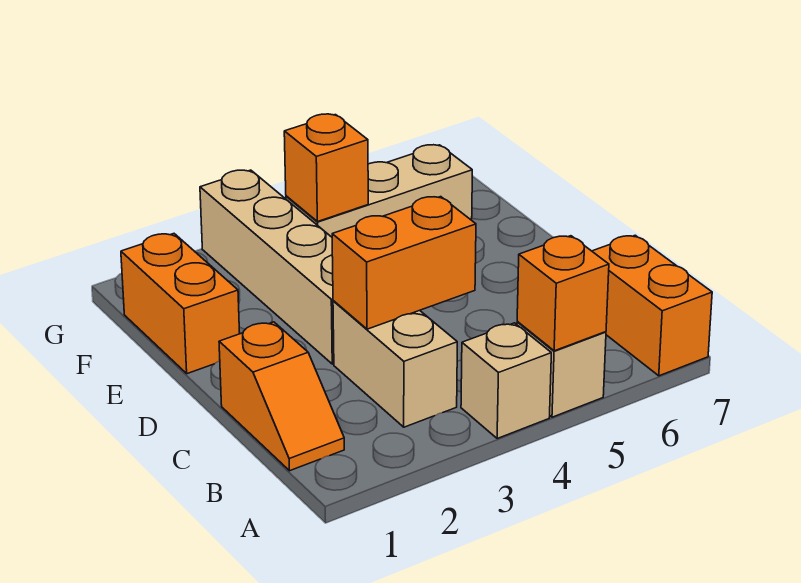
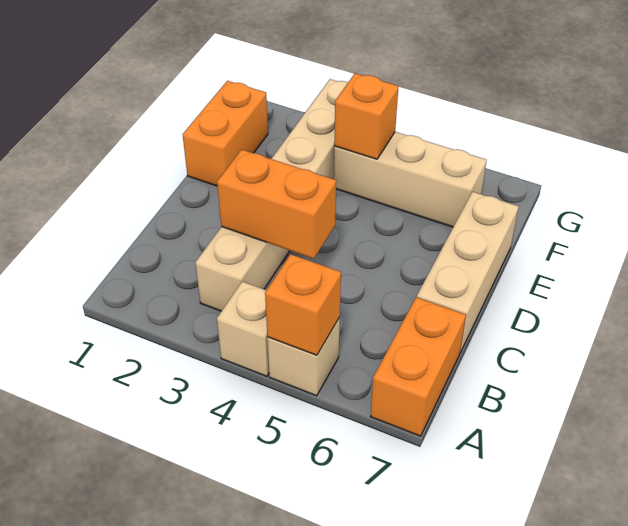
orange slope B1:C1 level 1 top C -> none
none -> tan brick C7:E7 level 1

